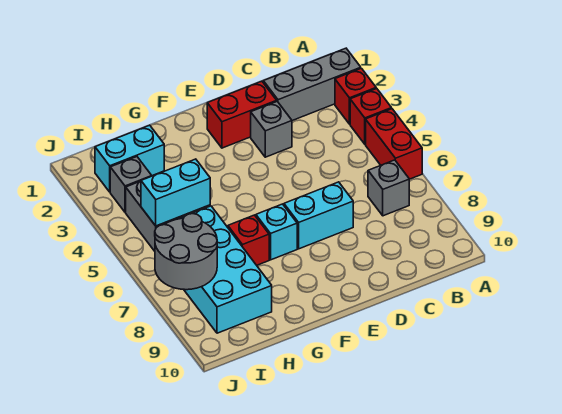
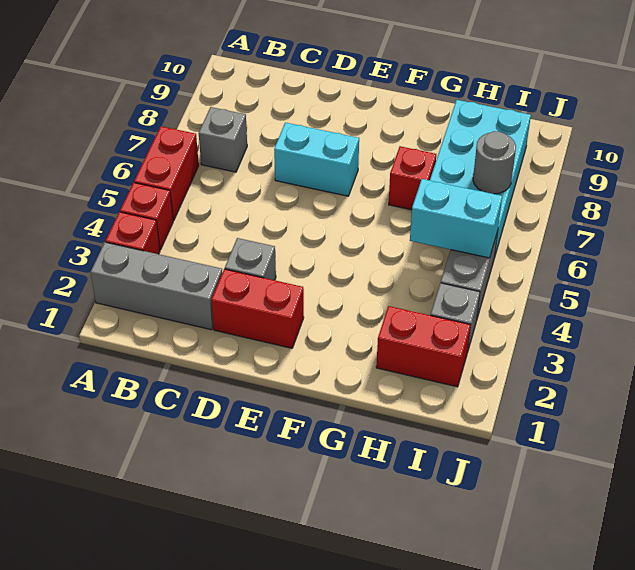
cyan brick F7 level 1 -> none
cyan brick H2:I2 level 1 -> red brick H2:I2 level 1
grey round brick I7:J8 level 2 -> grey round brick I7 level 2

